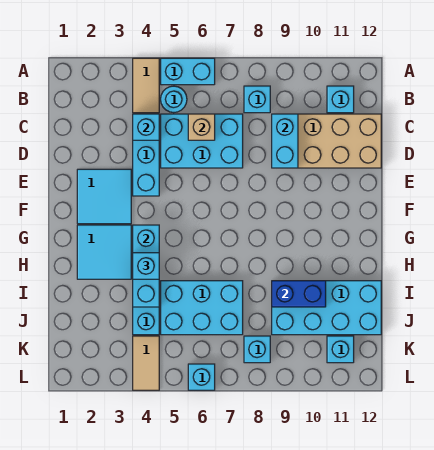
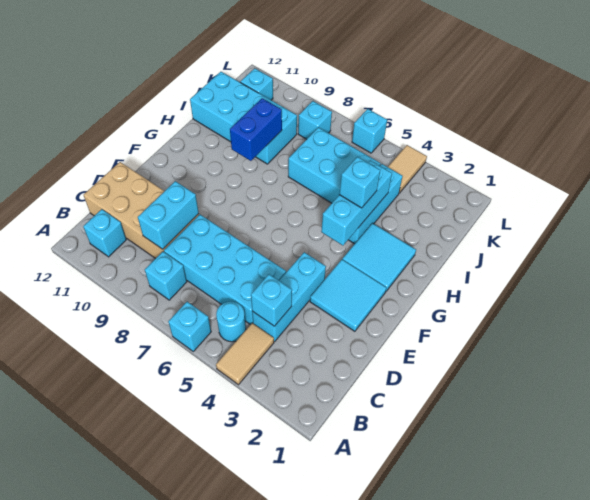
cyan brick A5:A6 level 1 -> cyan brick A6 level 1
cyan brick C5:D7 level 1 -> cyan brick C5:D8 level 1
tan brick C6 level 2 -> none
blue brick I9:I10 level 2 -> blue brick H9:I9 level 2

